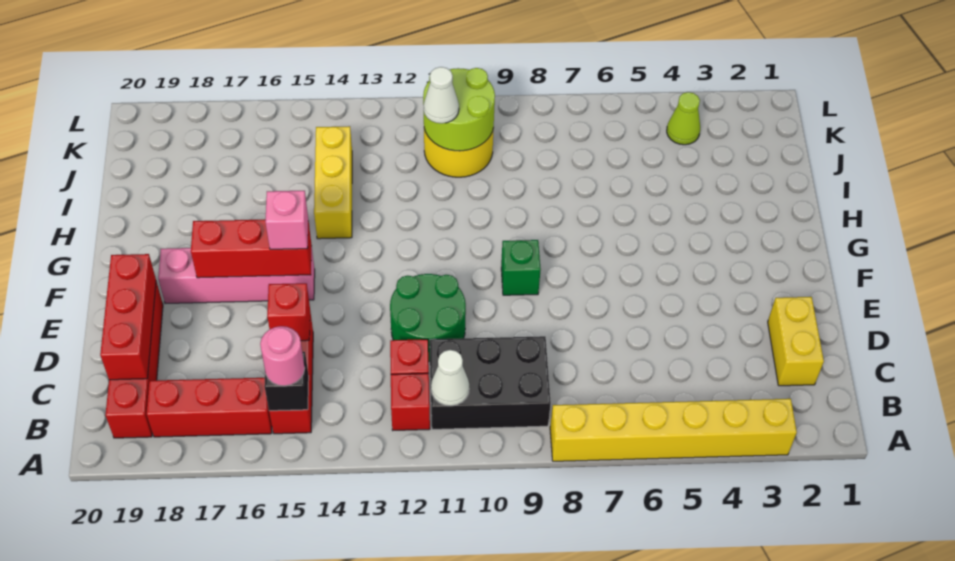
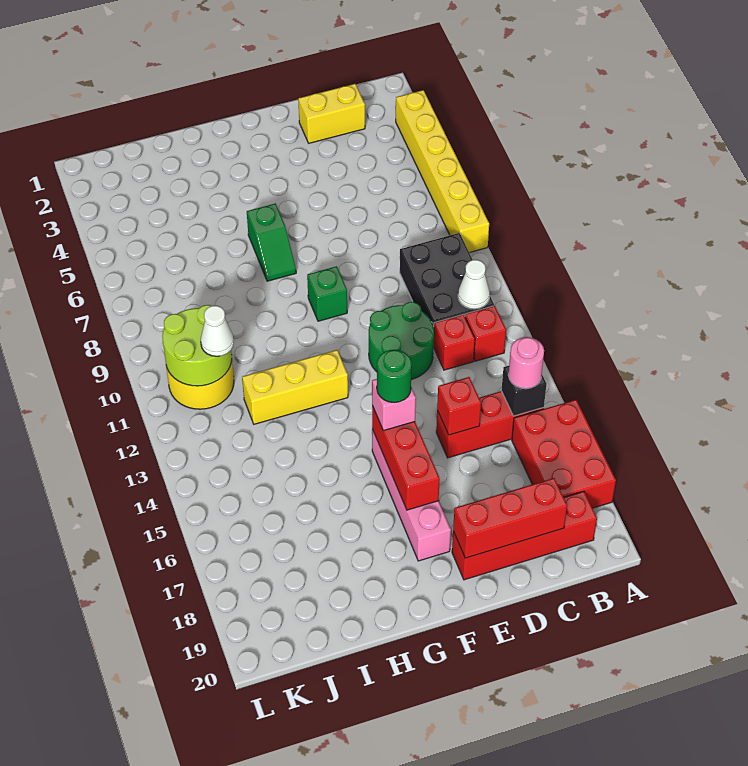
red brick B16:B18 level 1 -> red brick A16:B18 level 1
none -> green round brick F15 level 4
none -> green slope G6:G7 level 1 top 6
yellow brick H14:J14 level 1 -> yellow brick G12:I12 level 1
lime cone K4 level 1 -> none

